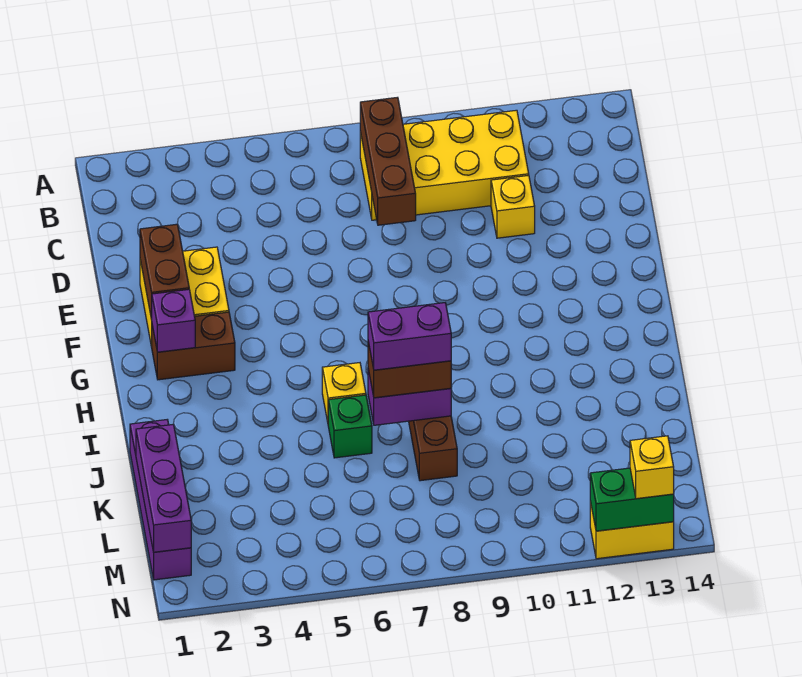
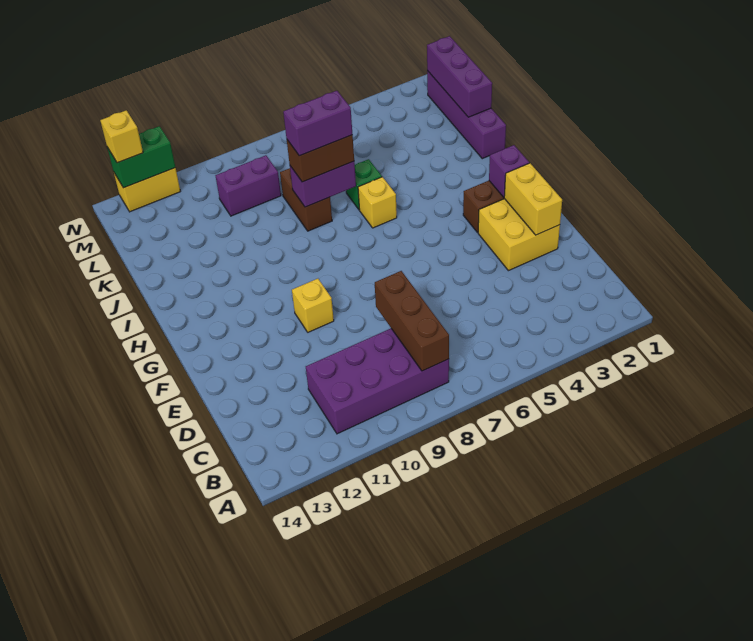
yellow brick B8:C11 level 1 -> purple brick B8:C11 level 1
yellow brick D11 level 1 -> yellow brick F10 level 1
brown brick E2:F2 level 2 -> yellow brick E2:F2 level 2
none -> purple brick L9:L10 level 1

